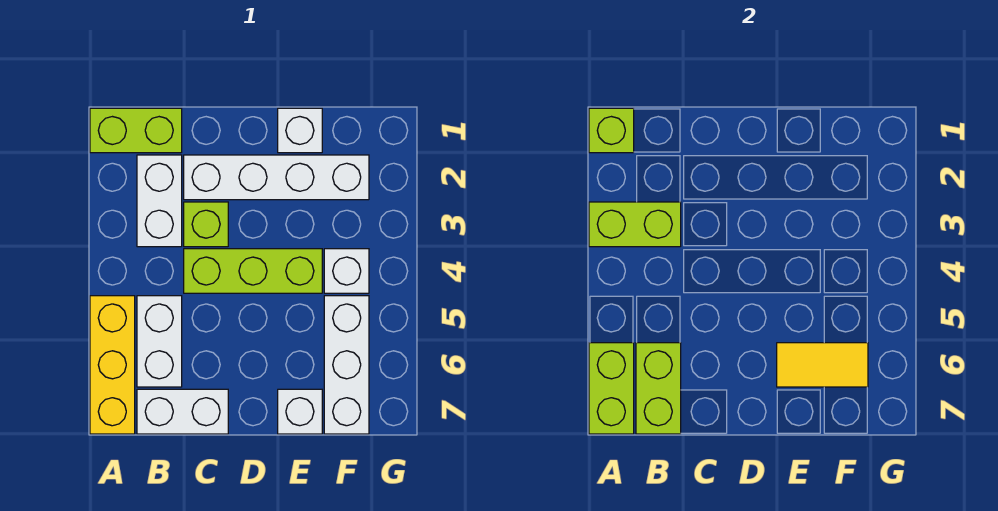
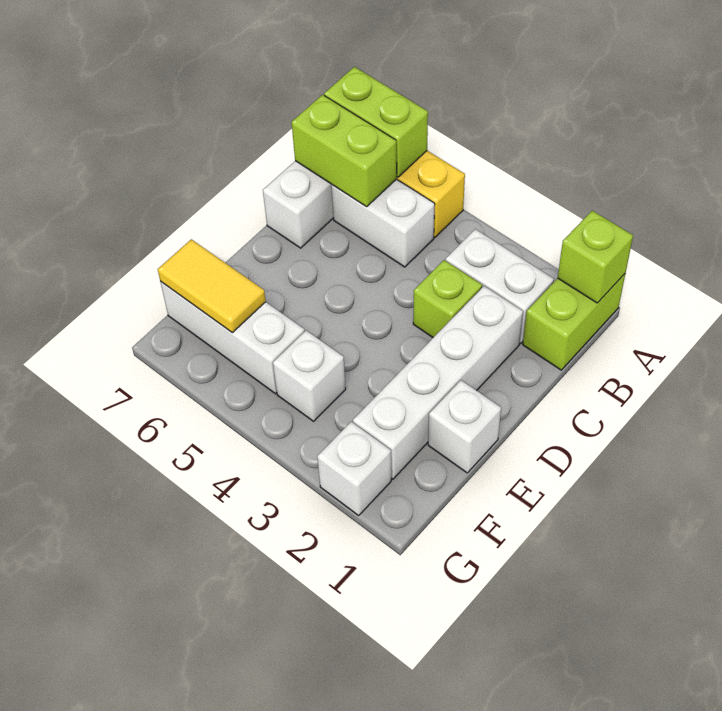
lime brick A3:B3 level 2 -> none
lime brick C4:E4 level 1 -> none
yellow tile E6:F6 level 2 -> yellow tile F6:F7 level 2
white brick E7 level 1 -> white brick G2 level 1

